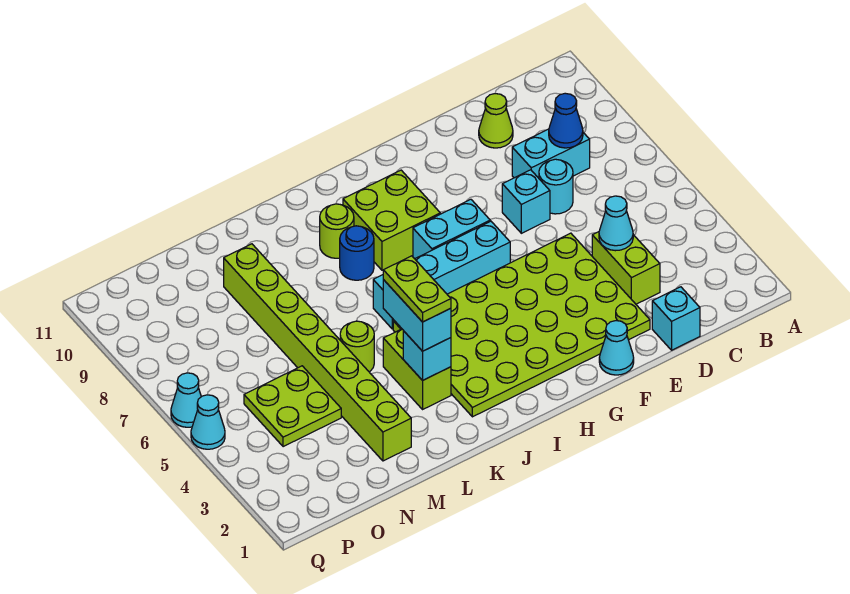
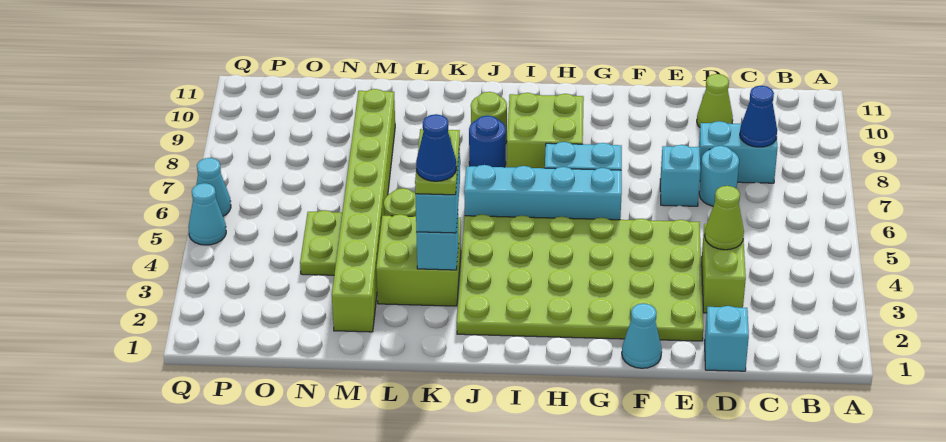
cyan cone D4 level 2 -> lime cone D4 level 2
lime brick K3:K4 level 1 -> lime brick K3:L4 level 1
none -> blue cone K3 level 5
lime plate N4:O5 level 1 -> lime plate N4:N5 level 1

